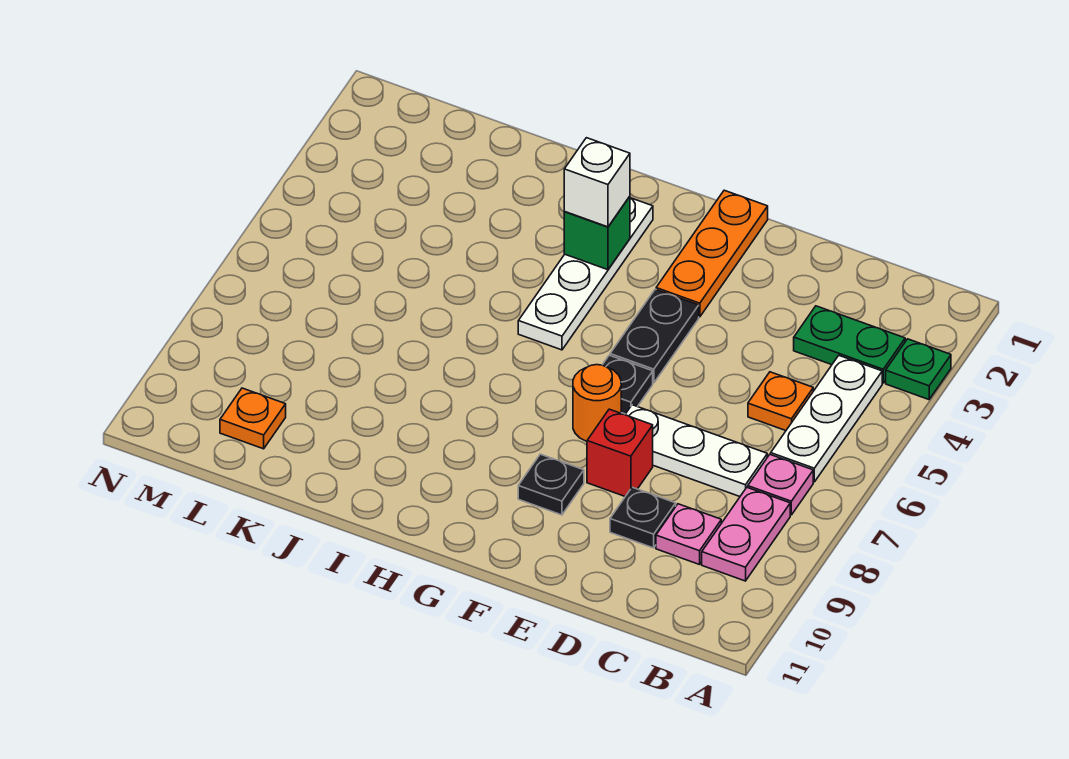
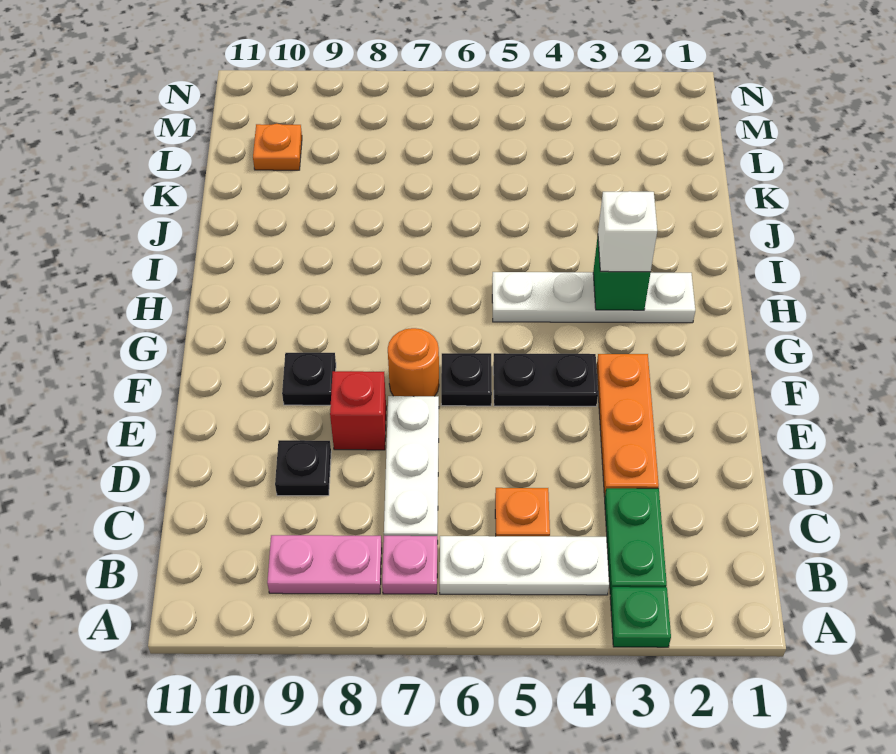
pink plate C9 level 1 -> none
orange plate F1:F3 level 1 -> orange plate D3:F3 level 1

